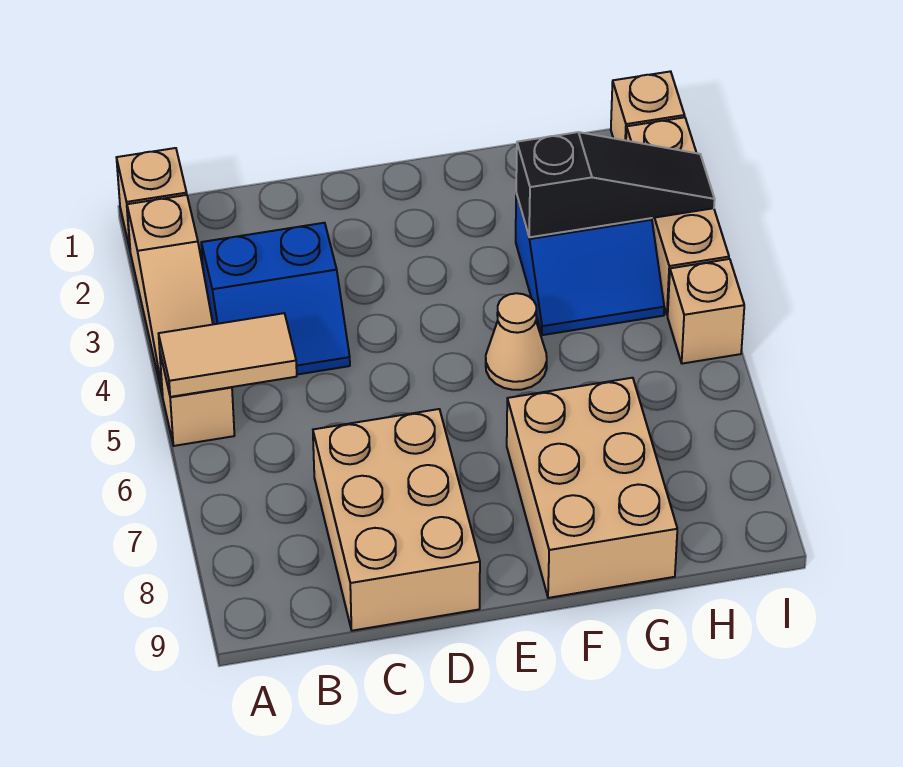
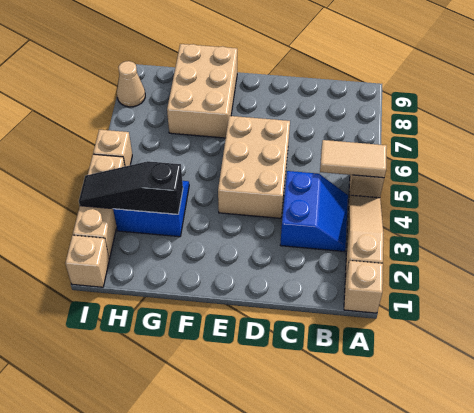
blue slope B3:C4 level 1 top 3 -> blue slope B3:C4 level 1 top C
tan brick C7:D9 level 1 -> tan brick D4:E6 level 1
tan cone F5 level 1 -> tan cone I8 level 1

